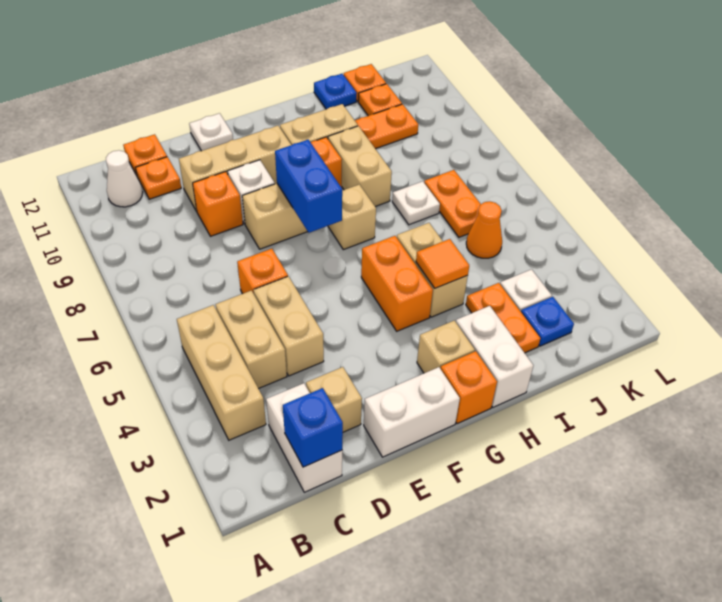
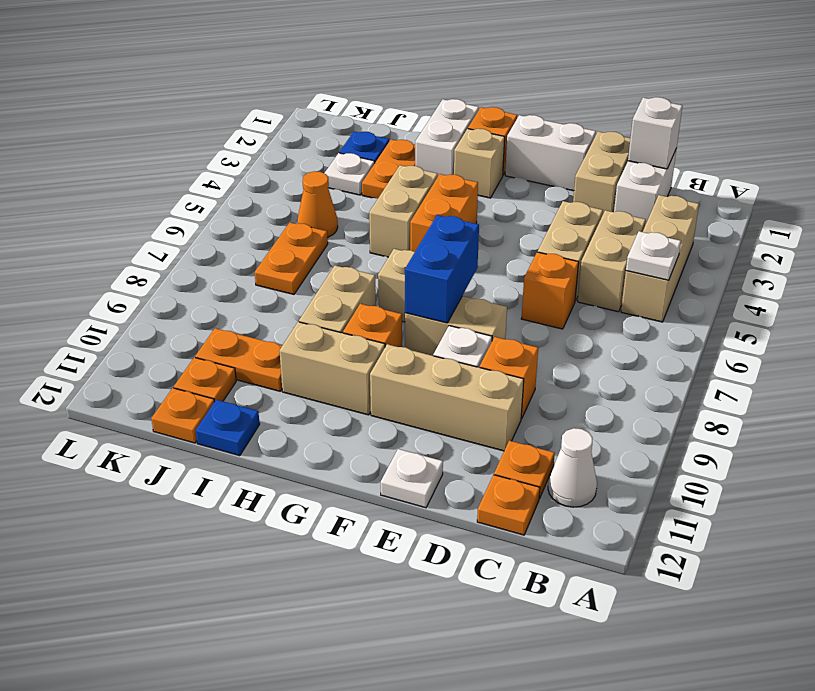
blue brick C1 level 2 -> white brick C1 level 2
tan brick D2 level 1 -> tan brick D1:D2 level 1
orange tile H4 level 2 -> none
white plate I7 level 1 -> white plate B5 level 2

